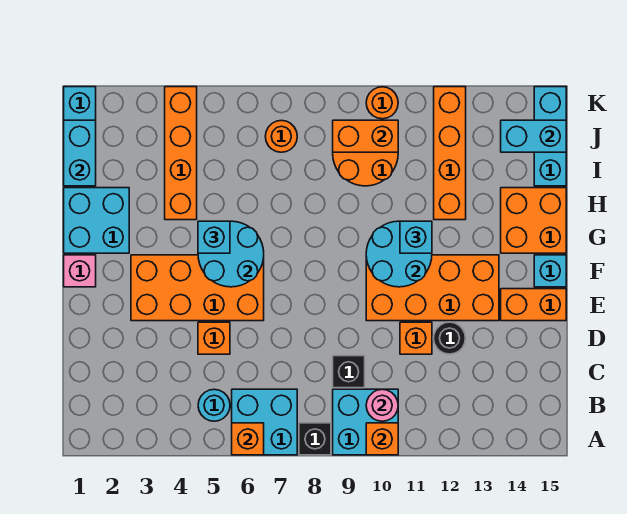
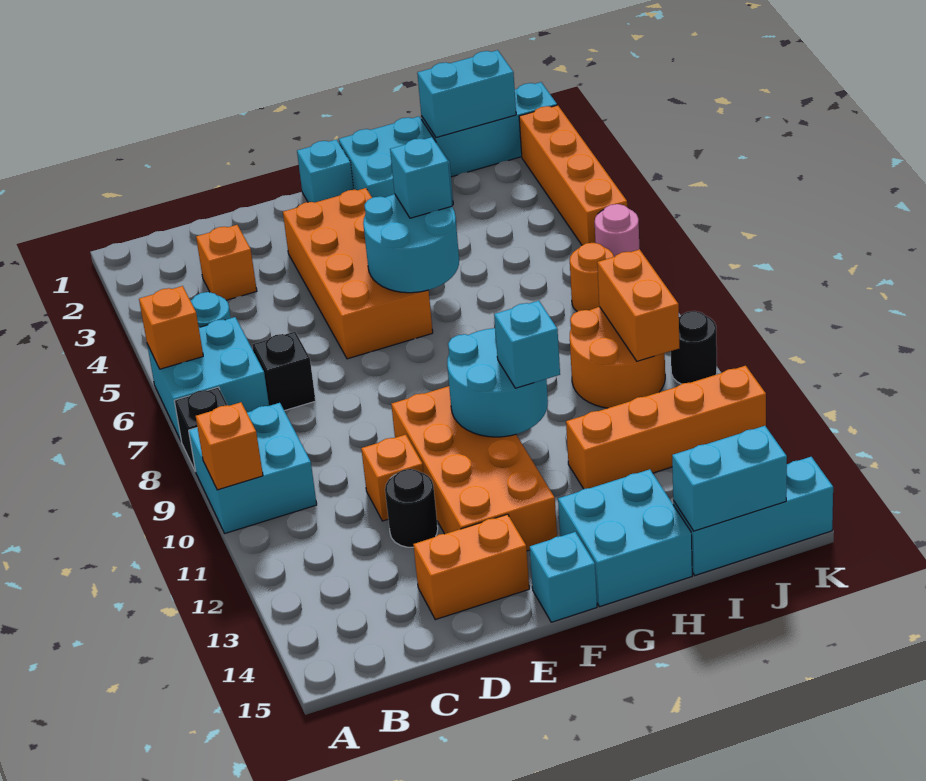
pink round brick B10 level 2 -> pink round brick K6 level 1
black brick C9 level 1 -> black brick C7 level 1
orange brick D5 level 1 -> orange brick C3 level 1
orange brick E14:E15 level 1 -> orange brick D14:E14 level 1
pink brick F1 level 1 -> cyan brick F1 level 1
orange brick G14:H15 level 1 -> cyan brick G14:H15 level 1
orange brick H4:K4 level 1 -> orange brick K2:K5 level 1
cyan brick J14:J15 level 2 -> cyan brick I15:J15 level 2
orange round brick K10 level 1 -> black round brick K10 level 1

